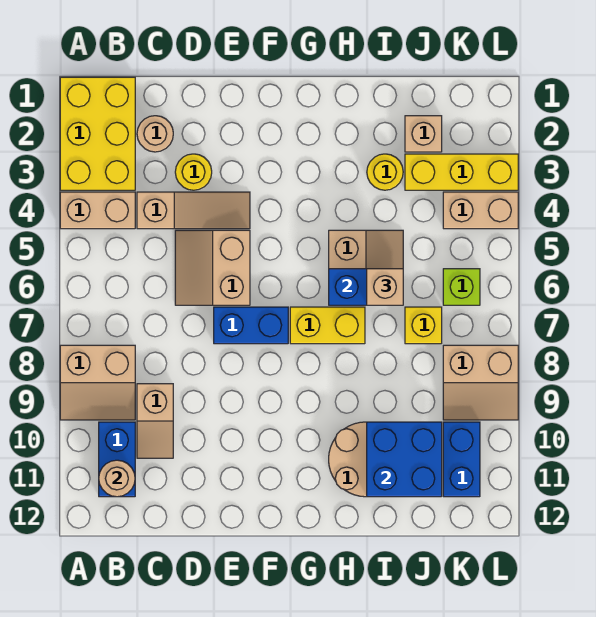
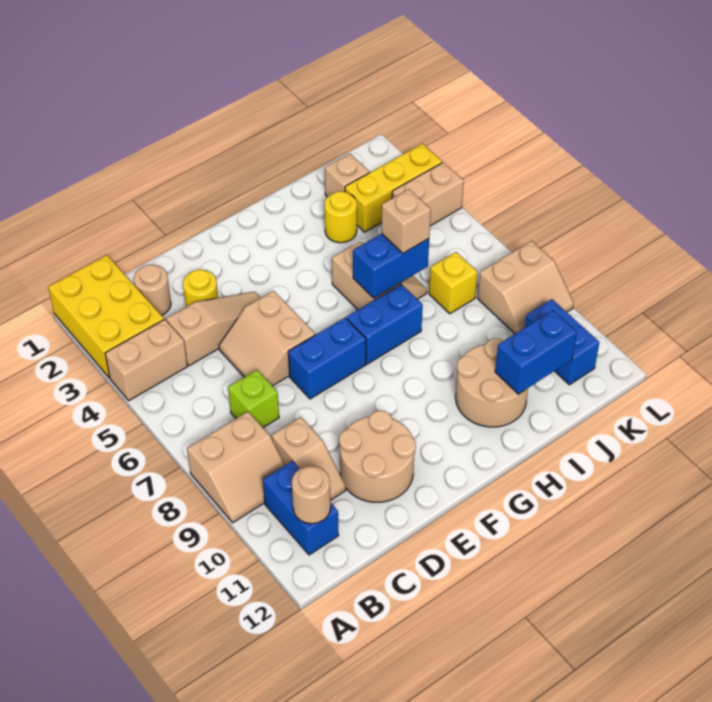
none -> tan round brick D10:E11 level 1
yellow brick G7:H7 level 1 -> blue brick G7:H7 level 1
blue brick I10:J11 level 2 -> blue brick I11:J11 level 2
lime brick K6 level 1 -> lime brick C7 level 1

